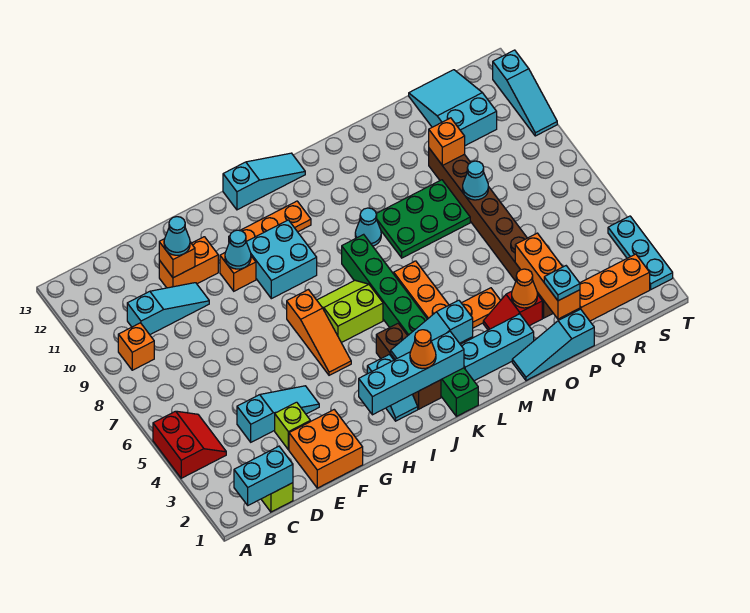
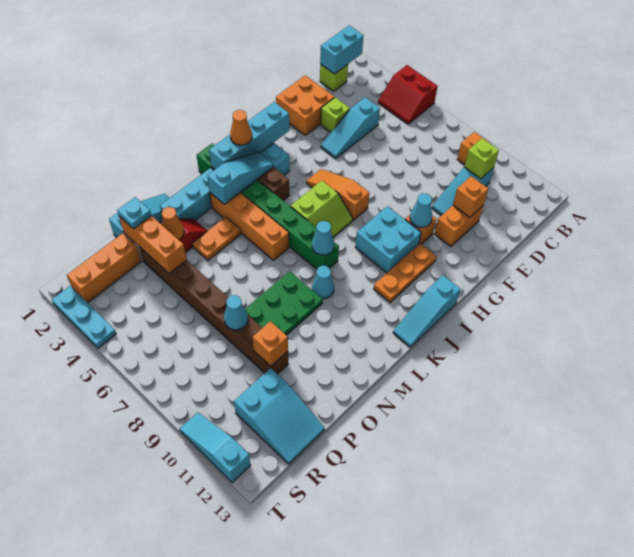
none -> lime brick C10 level 2
cyan cone E11 level 3 -> cyan cone K8 level 2

